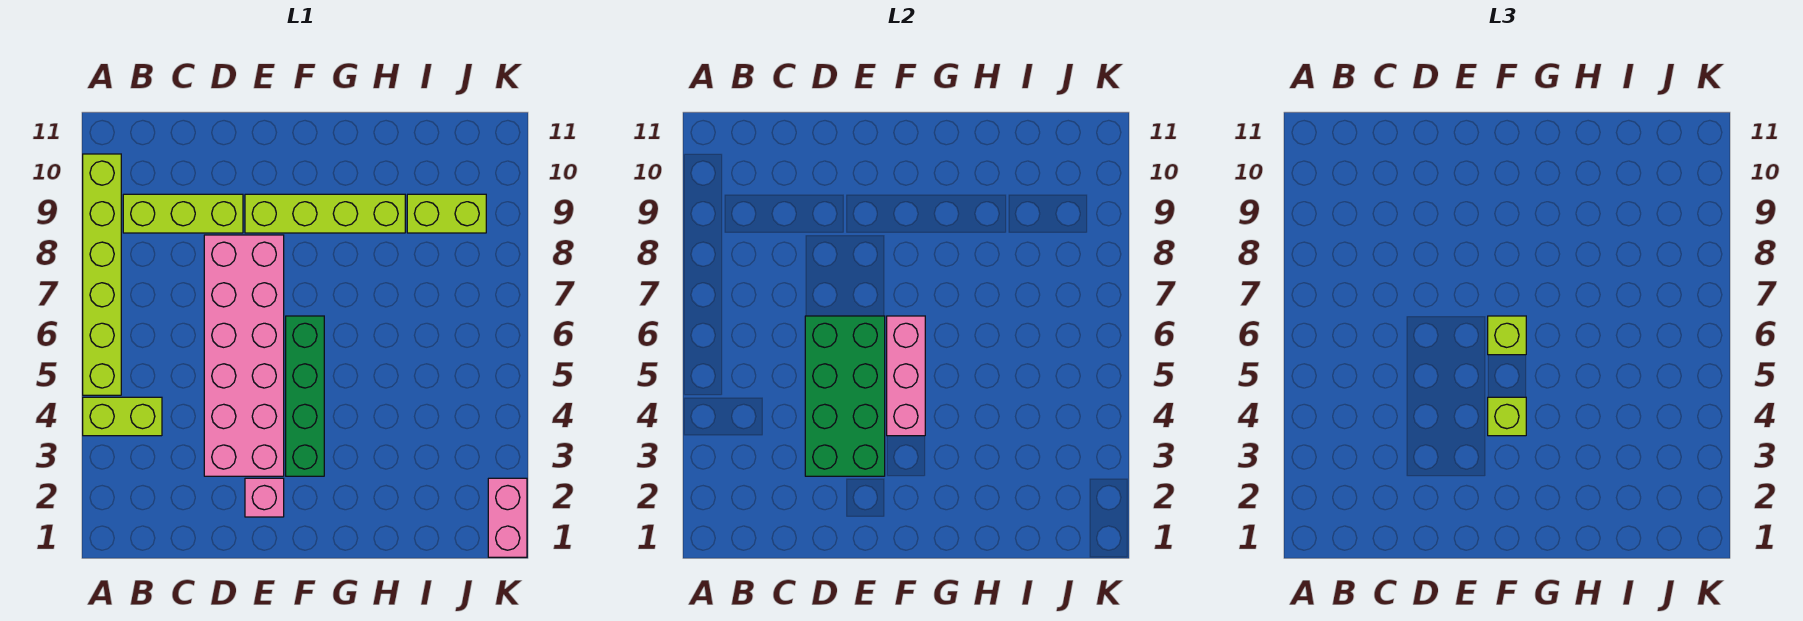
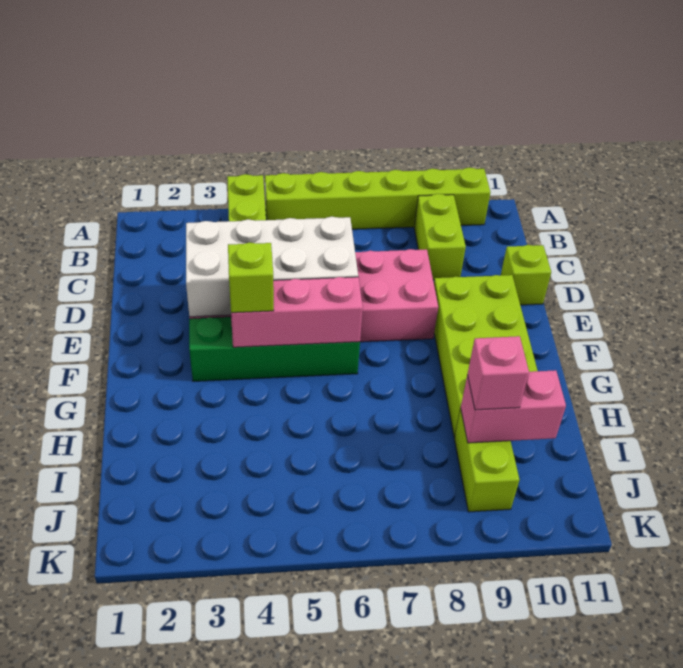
lime brick B9:D9 level 1 -> lime brick B9:C9 level 1
green brick D3:E6 level 2 -> white brick D3:E6 level 2
pink brick E2 level 1 -> pink brick I9 level 3
lime brick E9:H9 level 1 -> lime brick E9:H10 level 1
lime brick F6 level 3 -> lime brick D11 level 1
pink brick K1:K2 level 1 -> pink brick I9:I10 level 2

